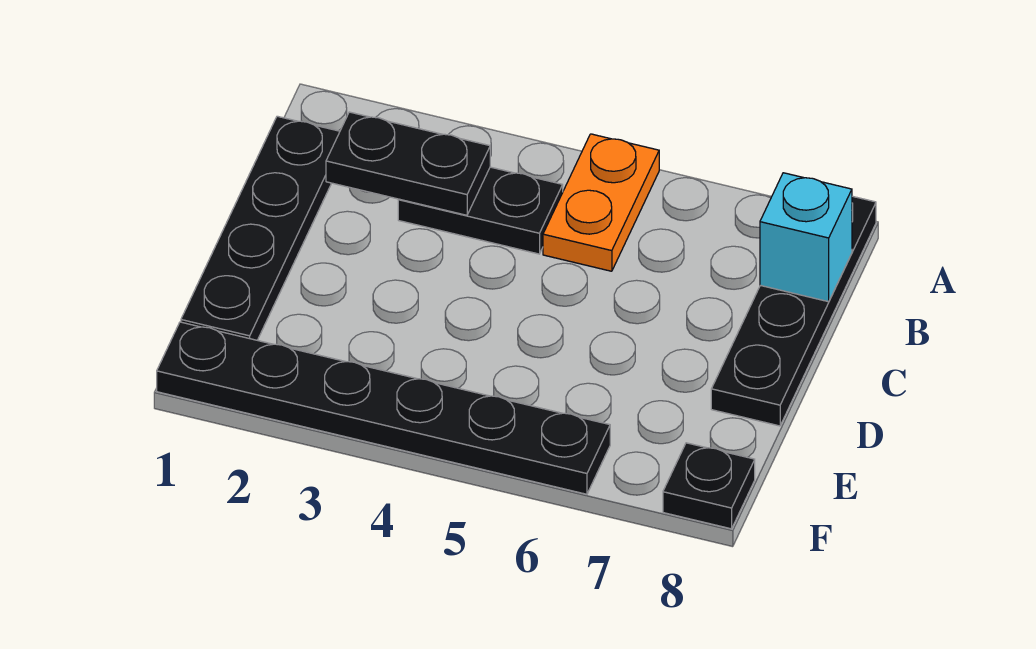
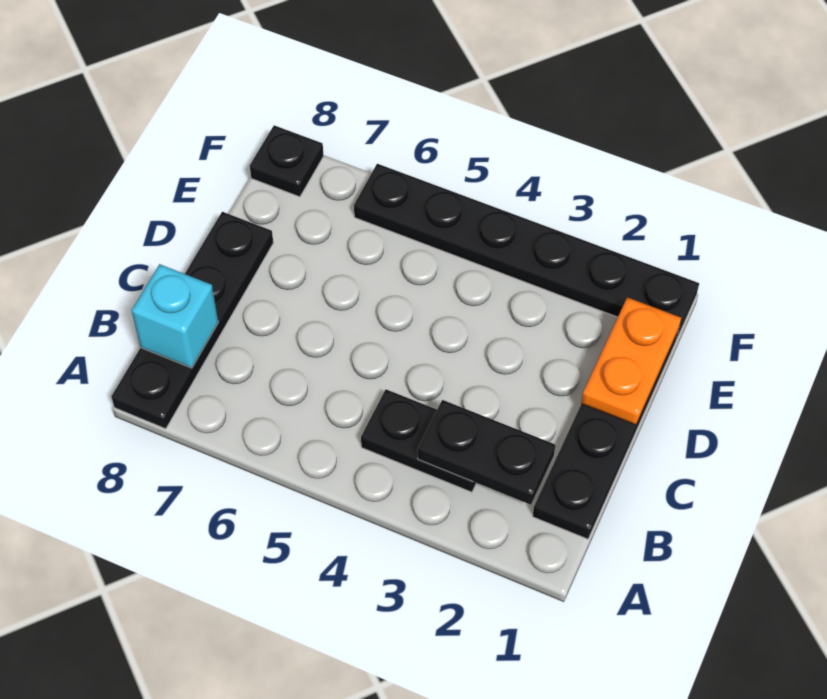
orange plate A5:B5 level 1 -> orange plate D1:E1 level 2

